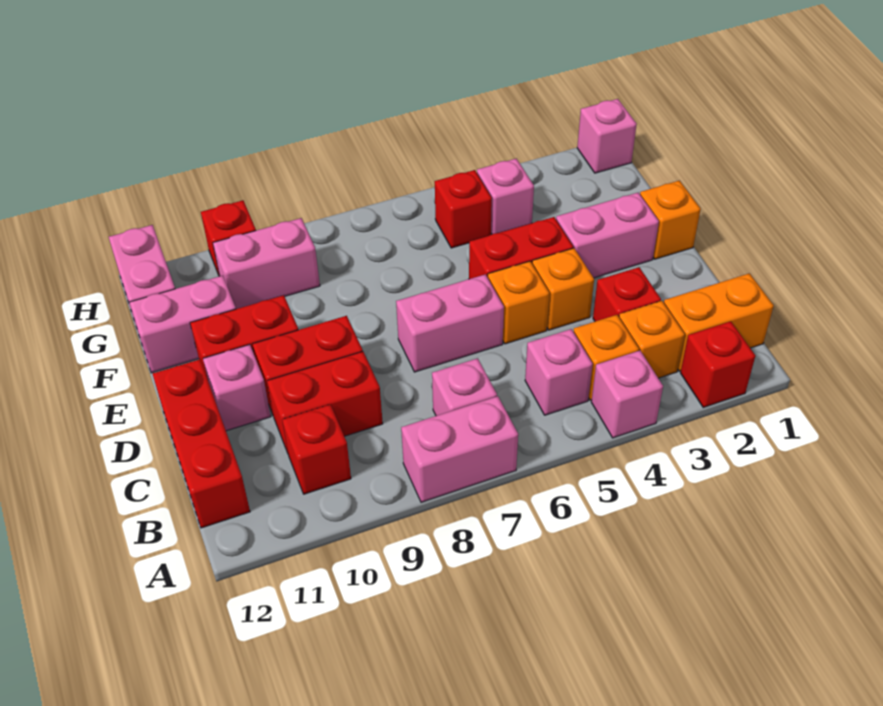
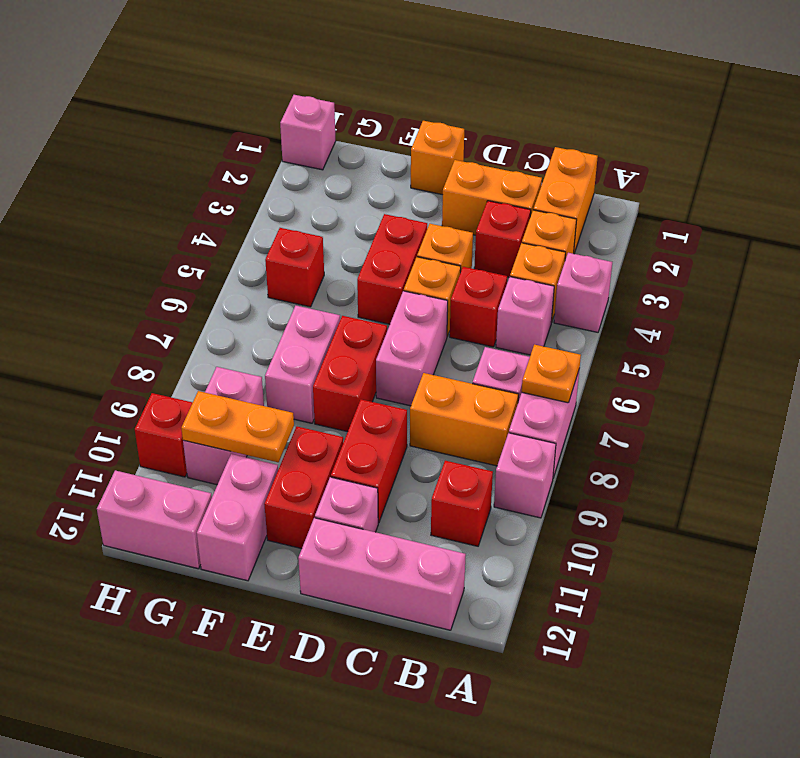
red brick A2 level 1 -> red brick C5 level 1
none -> orange plate A7 level 2
none -> orange brick B8:C8 level 1
red brick B12:D12 level 1 -> pink brick B12:D12 level 1
none -> orange brick C2:D2 level 1
red brick C9:C10 level 1 -> red brick E7:E8 level 1
pink brick E2:E3 level 1 -> pink brick F7:F8 level 1
none -> orange plate F10:G10 level 2
pink brick G4 level 1 -> pink brick A9 level 1

